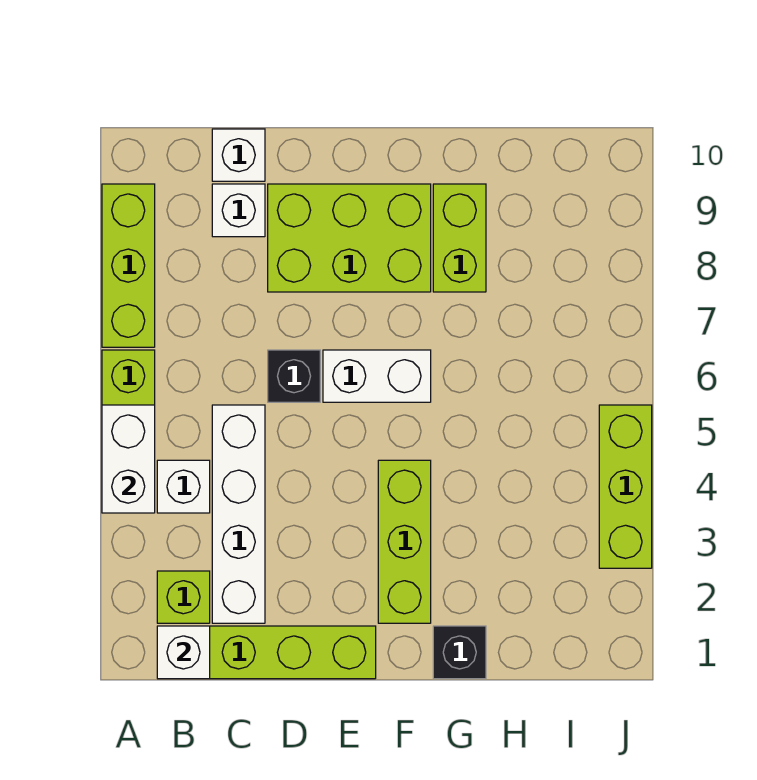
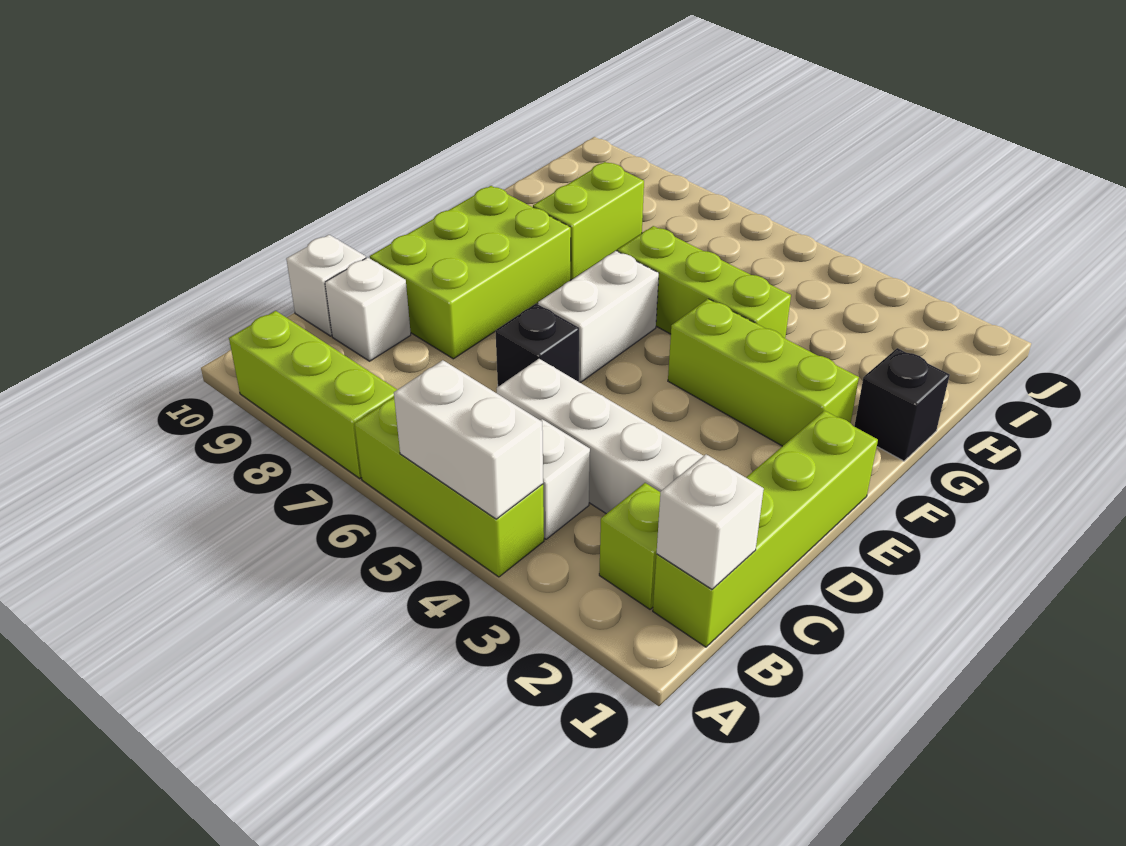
lime brick G8:G9 level 1 -> lime brick G8:H8 level 1
lime brick J3:J5 level 1 -> lime brick G4:G6 level 1

